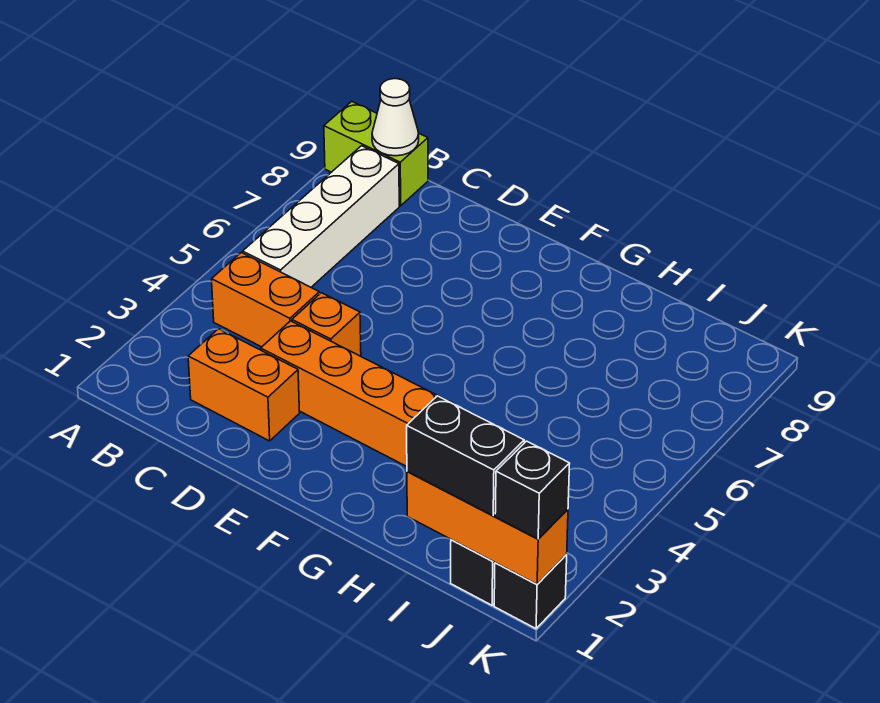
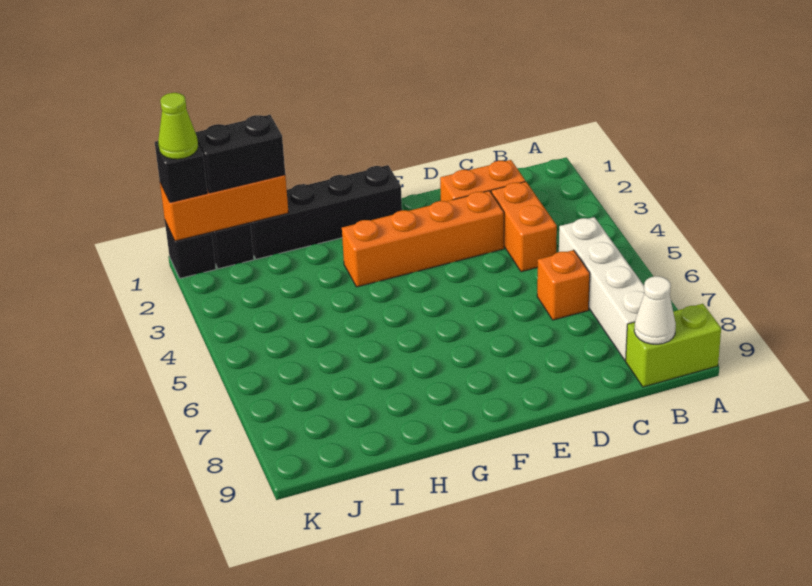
orange brick B4:C4 level 1 -> orange brick C3:C4 level 1
orange brick D4 level 1 -> orange brick C6 level 1
none -> black brick F1:I1 level 1
none -> lime cone K1 level 4

